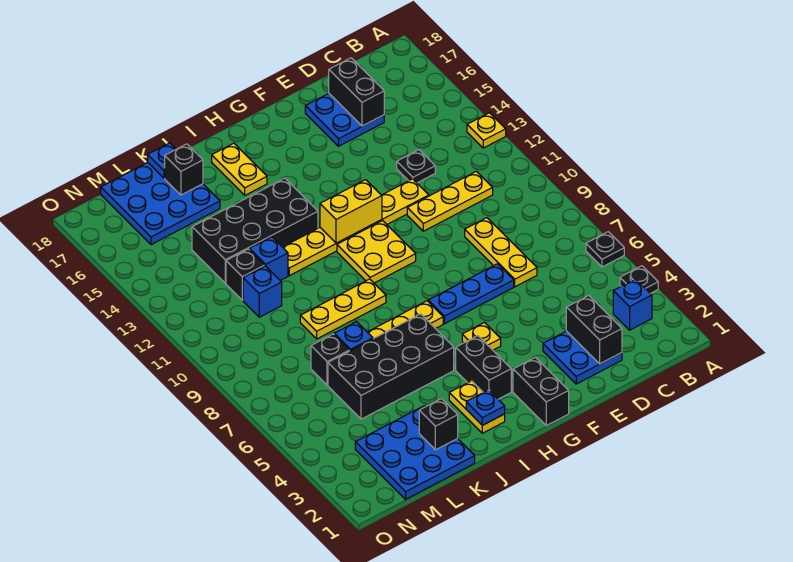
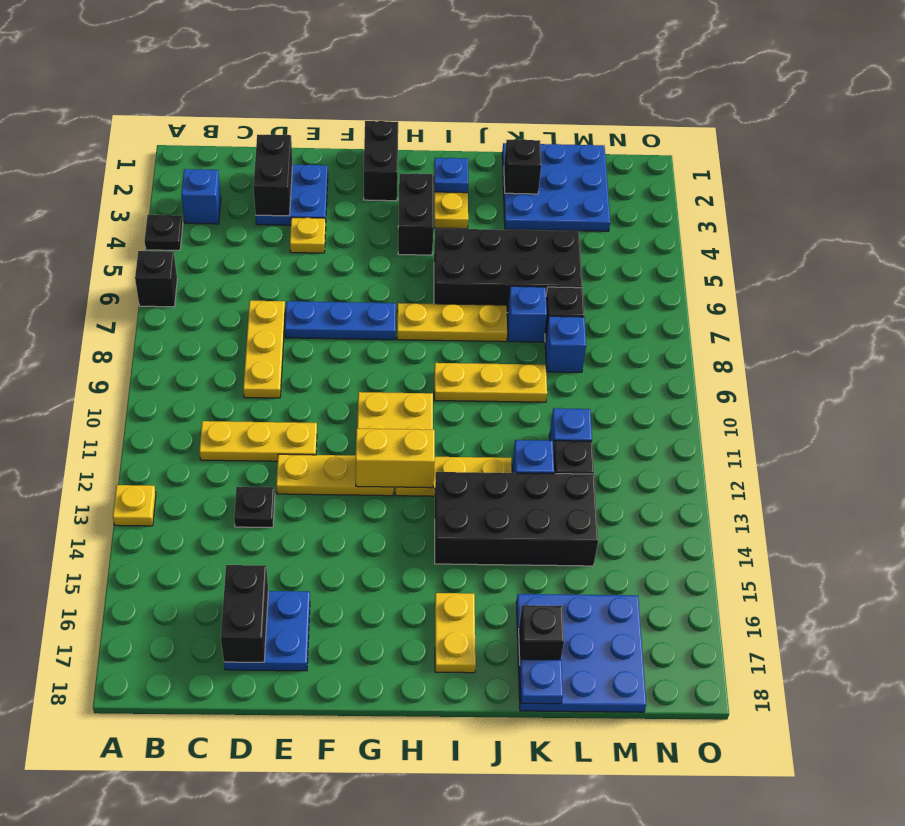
black plate A6 level 1 -> black brick A6 level 1
yellow plate G5 level 1 -> yellow plate E4 level 1
none -> blue brick L8 level 1

